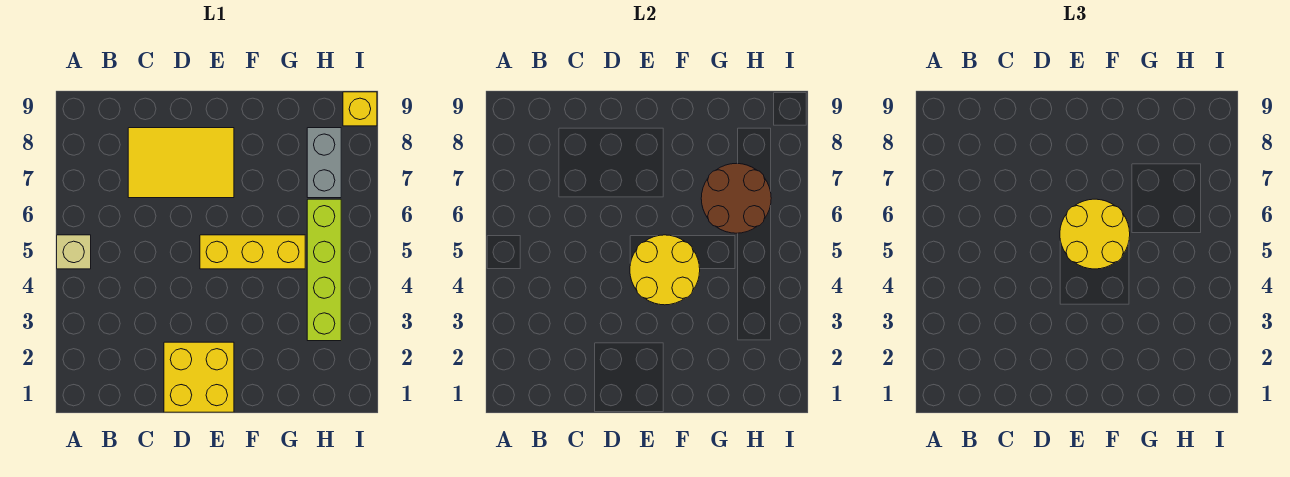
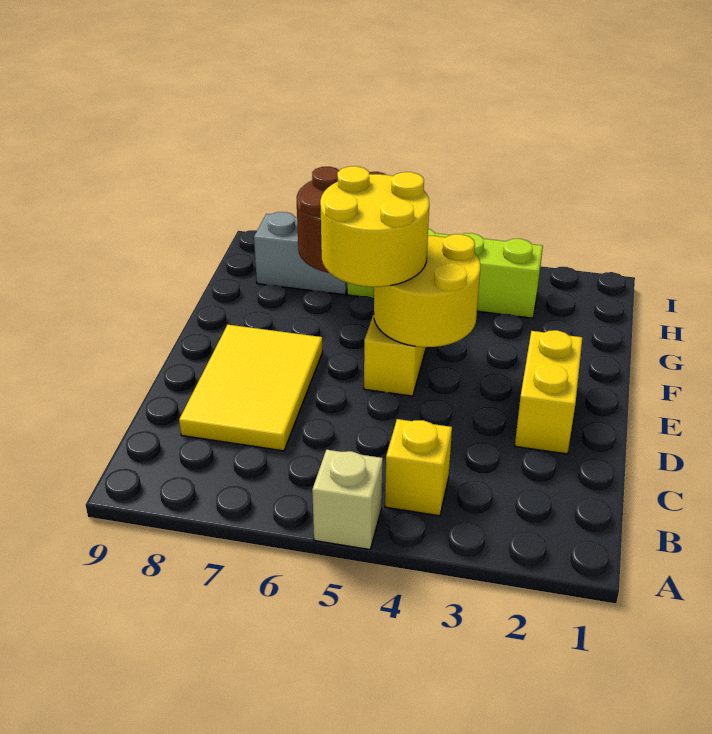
yellow brick D1:E2 level 1 -> yellow brick D2:E2 level 1
yellow brick I9 level 1 -> yellow brick B4 level 1

